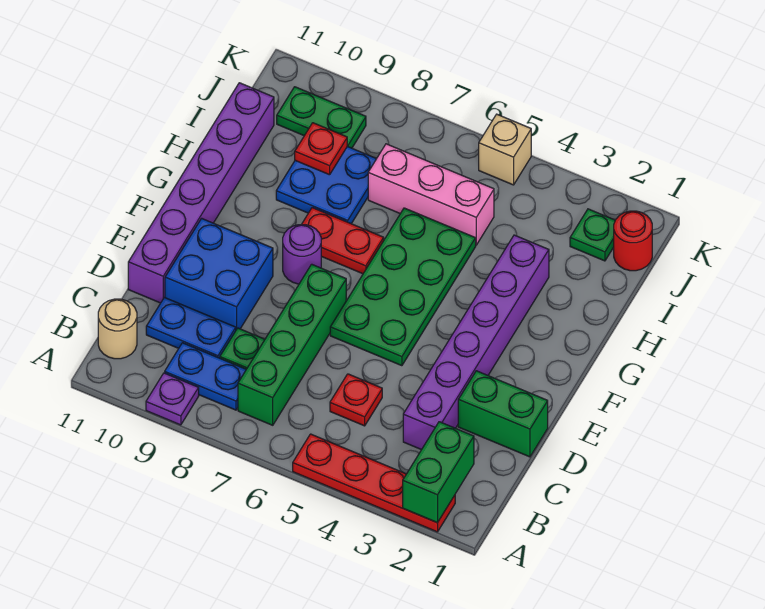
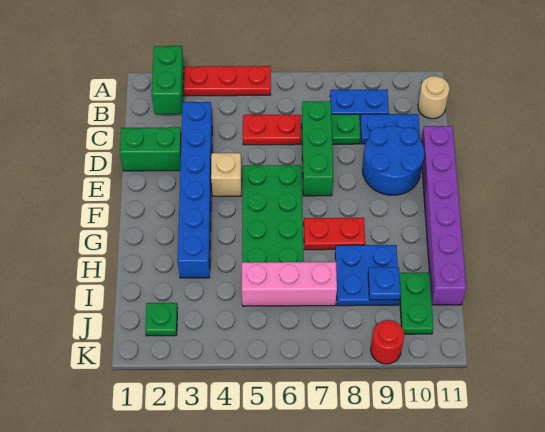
purple plate A9 level 1 -> none
green brick B7:E7 level 1 -> green brick C7:E7 level 1
purple brick C3:H3 level 1 -> blue brick C3:H3 level 1
red plate C5 level 1 -> red plate C5:C6 level 1
blue brick D9:E10 level 1 -> blue round brick D9:E10 level 1
purple round brick F8 level 1 -> none
red plate I9 level 2 -> blue plate I9 level 2
red round brick J1 level 1 -> red round brick K9 level 1
green plate J9:J10 level 1 -> green plate I10:J10 level 1
tan brick K5 level 1 -> tan brick E4 level 1

